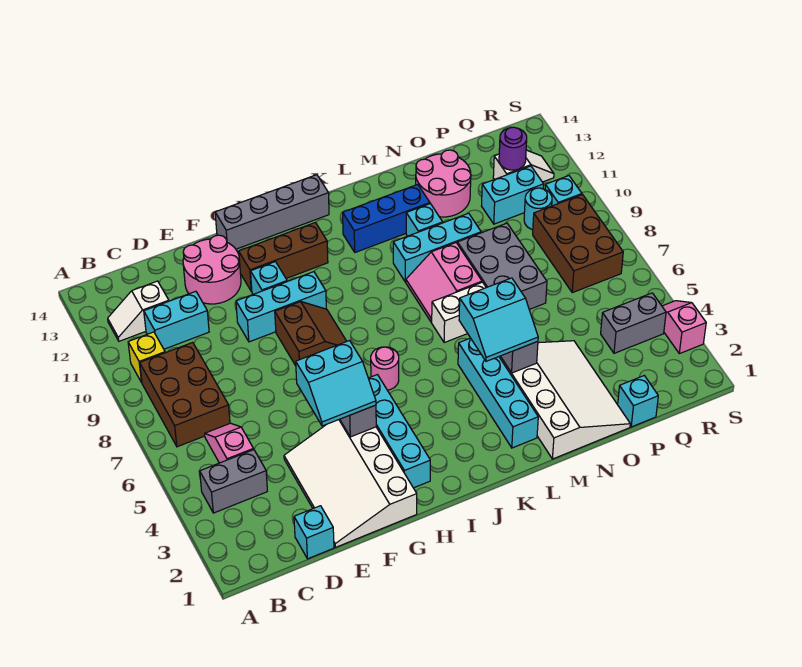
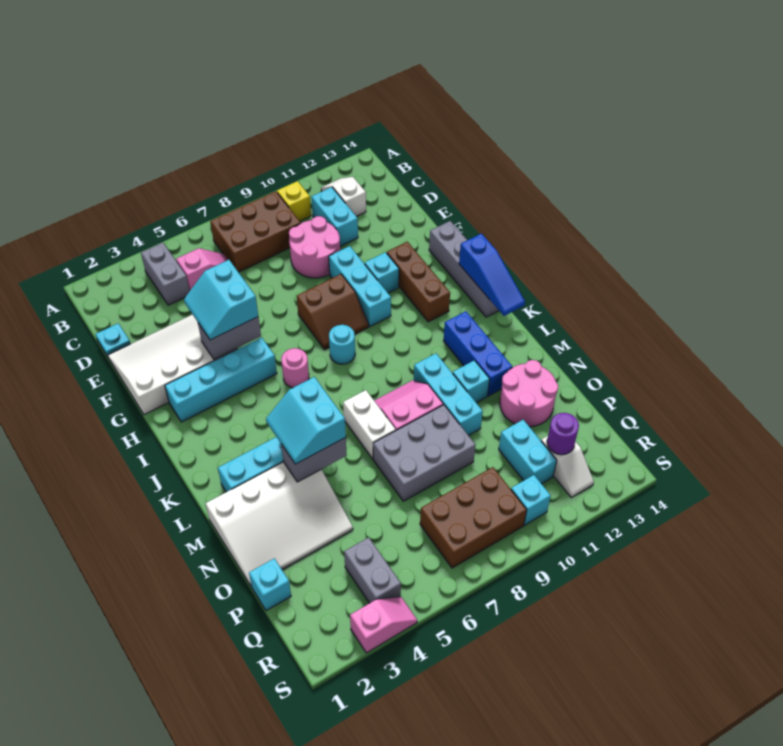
cyan brick D1 level 1 -> cyan plate D1 level 1
pink round brick E12:F13 level 1 -> pink round brick D9:E10 level 1
none -> blue slope I14:K14 level 2 top I
cyan round brick Q10 level 1 -> cyan round brick I8 level 1

